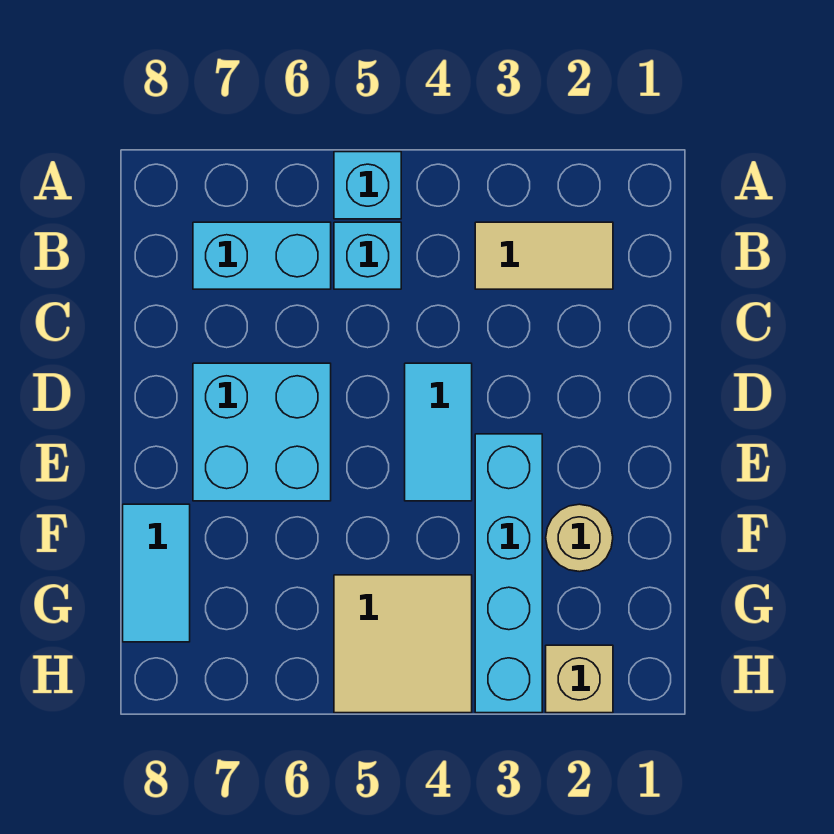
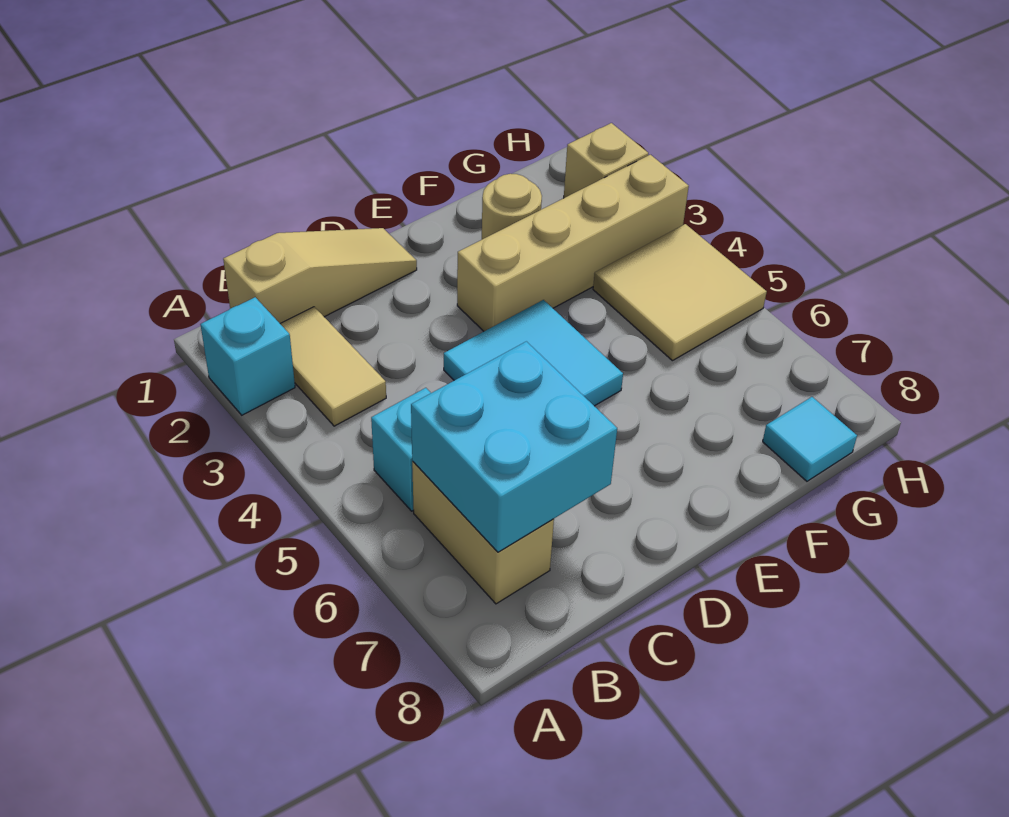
cyan brick A5 level 1 -> cyan brick A2 level 1
none -> tan slope B1:D1 level 1 top B
cyan brick B6:B7 level 1 -> tan brick B6:B7 level 1
cyan tile D4:E4 level 1 -> cyan tile D4:E5 level 1
cyan brick D6:E7 level 1 -> cyan brick B6:C7 level 2
cyan brick E3:H3 level 1 -> tan brick E3:H3 level 1
cyan tile F8:G8 level 1 -> cyan tile G8 level 1

